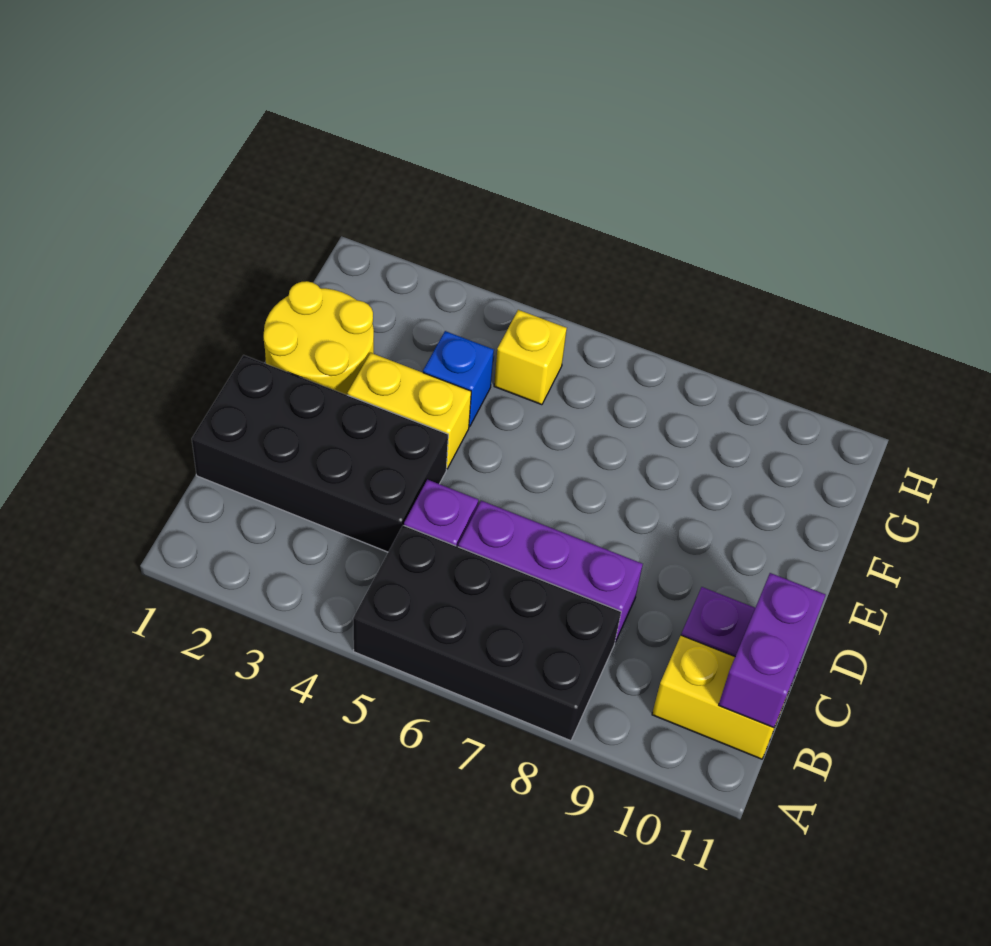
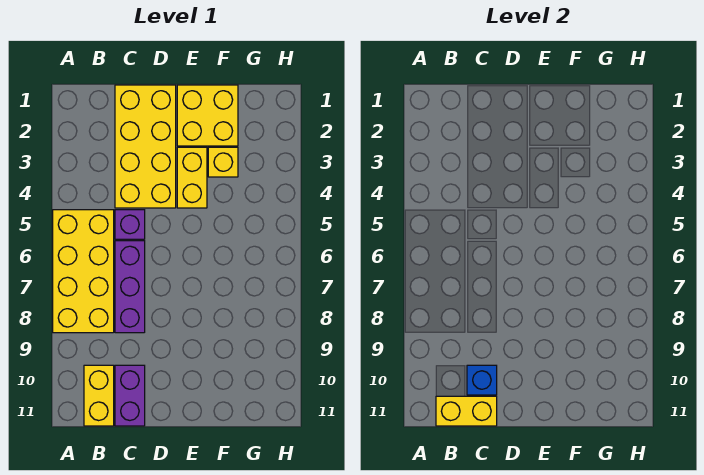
black brick A5:B8 level 1 -> yellow brick A5:B8 level 1
purple brick B11:C11 level 2 -> yellow brick B11:C11 level 2
black brick C1:D4 level 1 -> yellow brick C1:D4 level 1
yellow round brick E1:F2 level 1 -> yellow brick E1:F2 level 1
blue brick F4 level 1 -> blue brick C10 level 2
yellow brick G5 level 1 -> yellow brick F3 level 1

